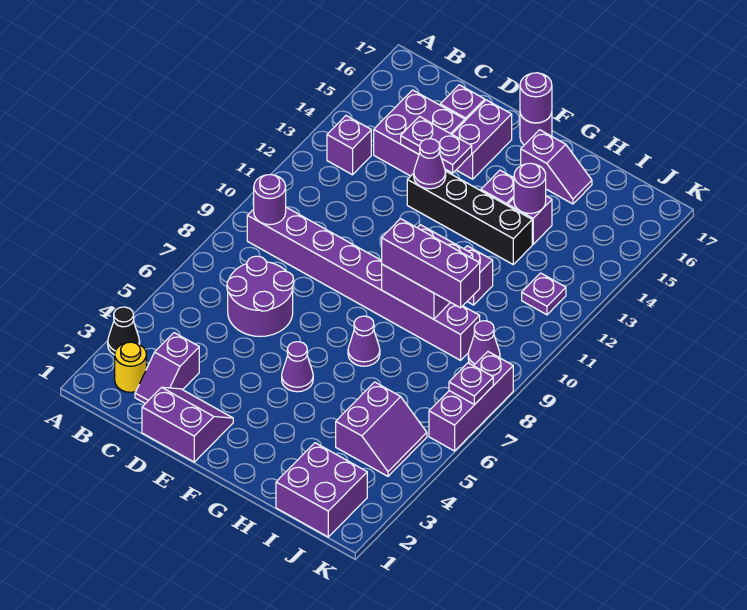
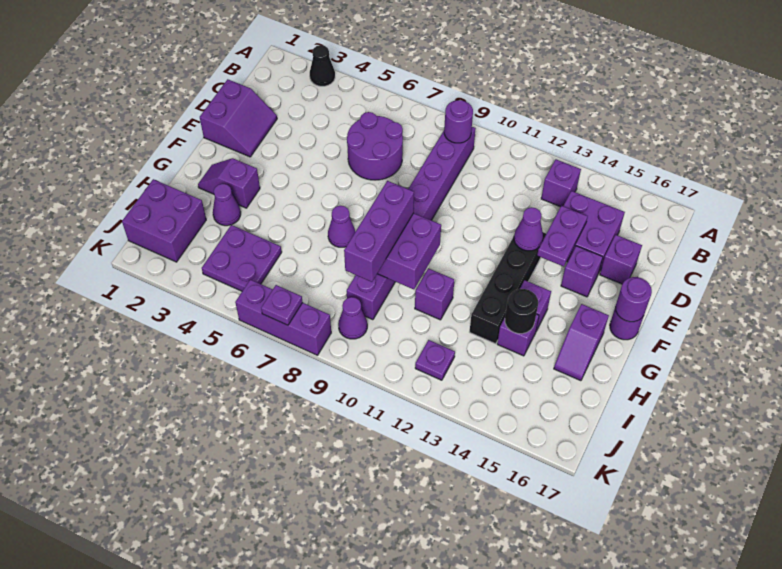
yellow round brick B2 level 1 -> none
purple slope C2:C3 level 1 top 3 -> purple slope G2:G3 level 1 top 3
purple brick E15:E16 level 1 -> purple brick E15 level 1
purple cone F5 level 1 -> purple cone H3 level 1
purple round brick H14 level 2 -> black round brick H14 level 2
purple slope I4:J5 level 1 top I -> purple plate I4:J5 level 1

